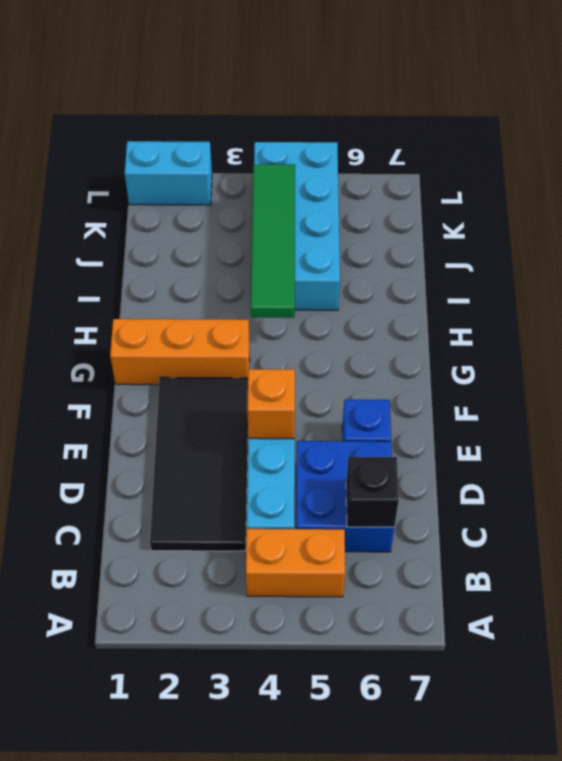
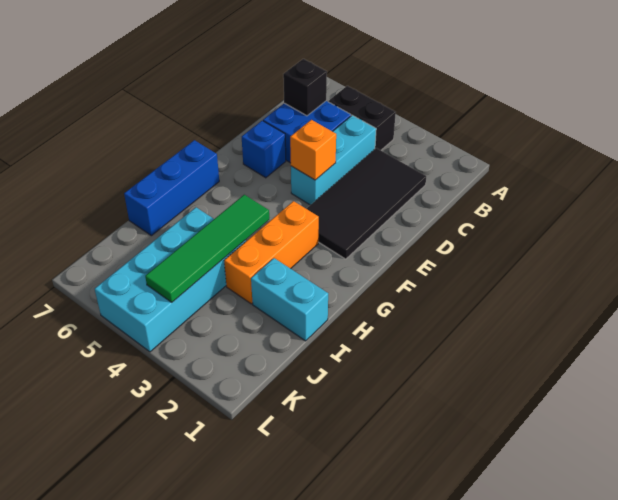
orange brick B4:B5 level 1 -> black brick B4:B5 level 1
orange brick G1:G3 level 1 -> orange brick G3:I3 level 1
none -> blue brick G7:I7 level 1
cyan brick L1:L2 level 1 -> cyan brick I1:I2 level 1

